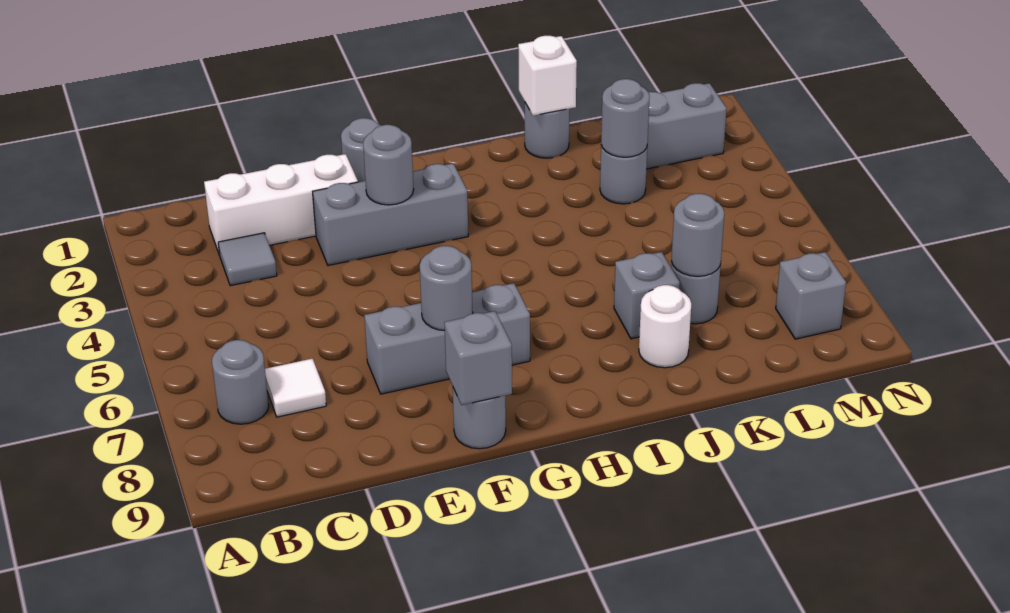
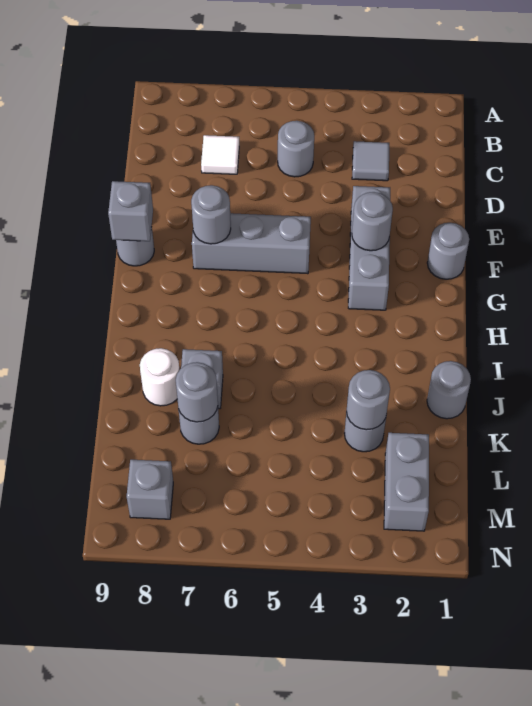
grey round brick B7 level 1 -> grey round brick C5 level 1
white brick C2:E2 level 1 -> none
grey brick E7:G7 level 1 -> grey brick F5:F7 level 1
white brick J1 level 2 -> none

